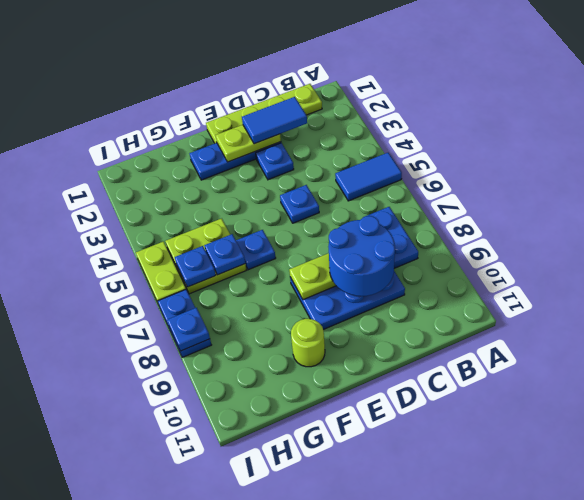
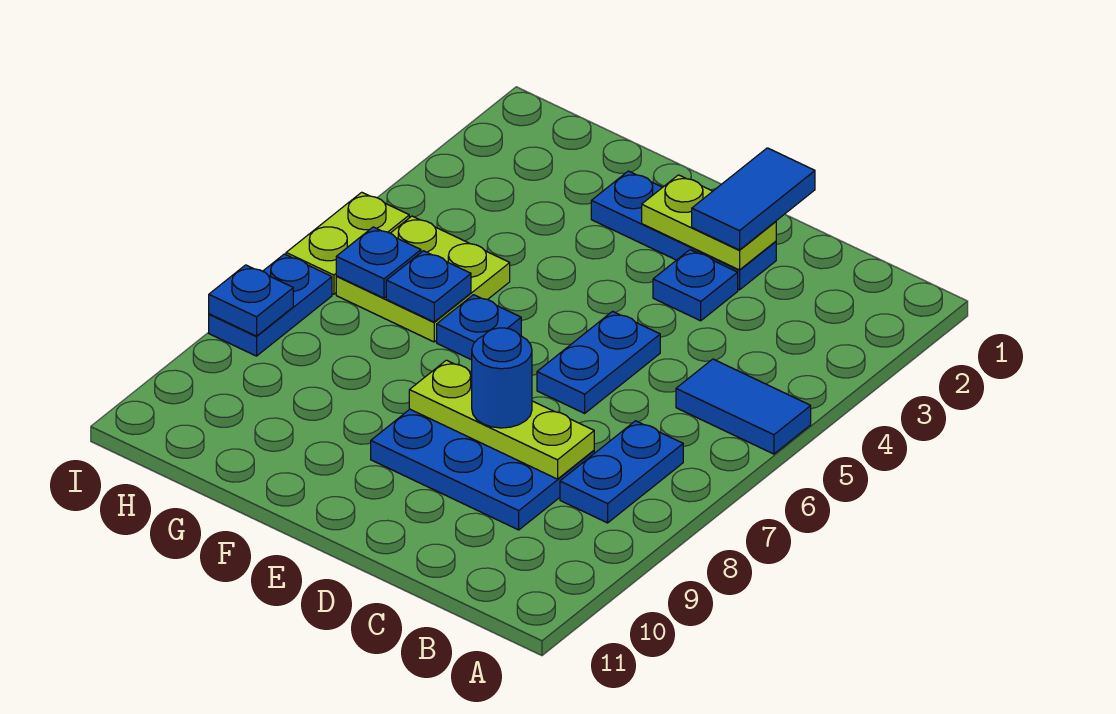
lime plate B1:E1 level 1 -> none
blue tile C2:D2 level 3 -> blue tile D1:D2 level 3
blue round brick C8:D9 level 3 -> blue round brick D8 level 3
blue plate D5 level 1 -> blue plate D5:D6 level 1
lime round brick F10 level 1 -> none

